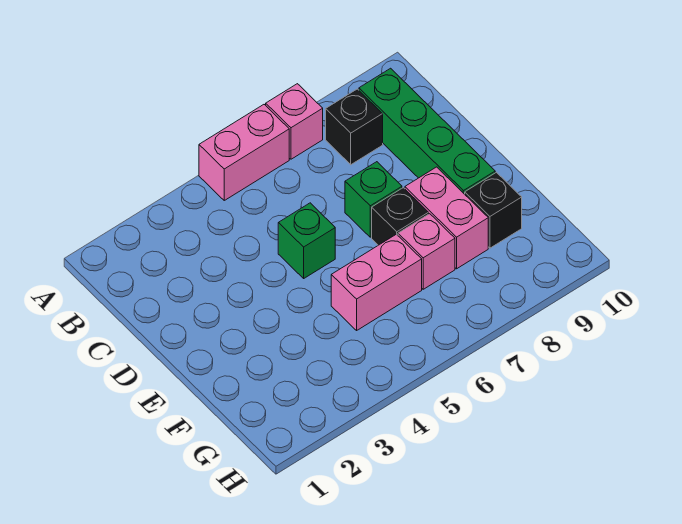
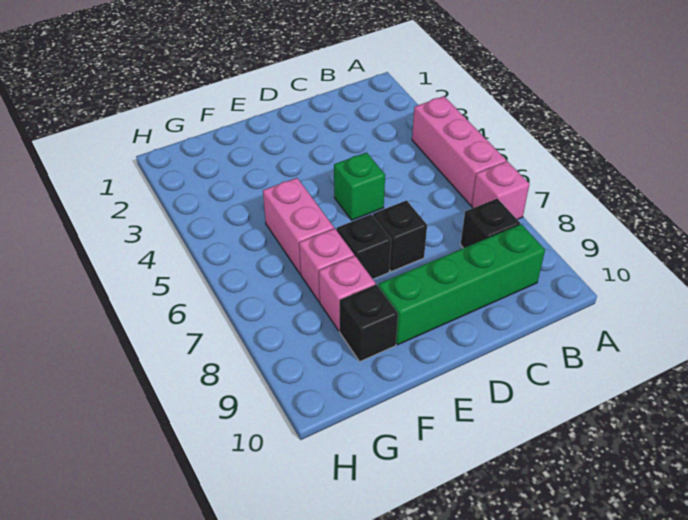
pink brick A5:A6 level 1 -> pink brick A4:A6 level 1
green brick D7 level 1 -> black brick D7 level 1
pink brick E8:F8 level 1 -> pink brick F8 level 1

